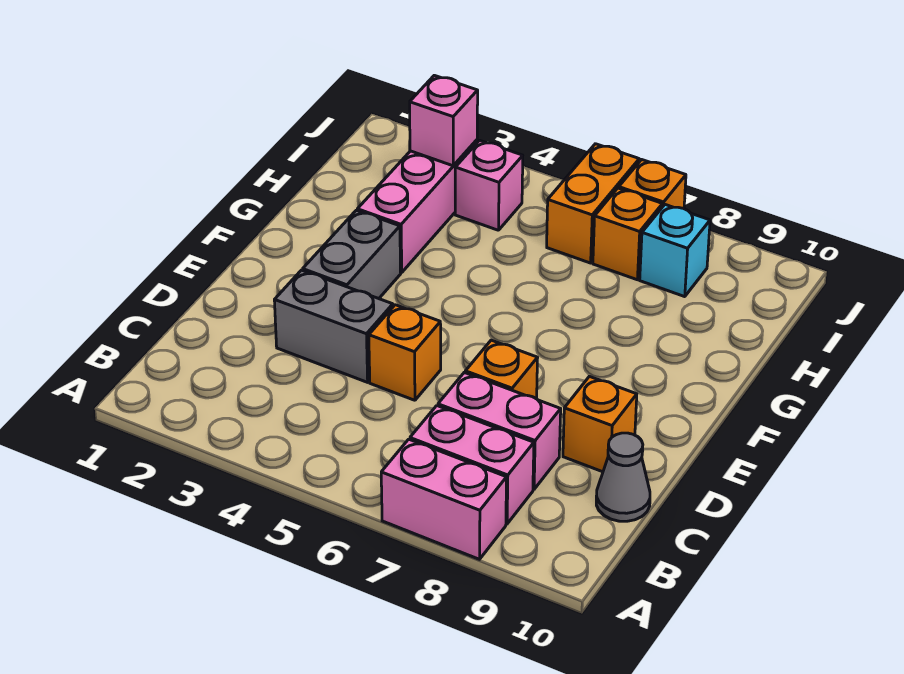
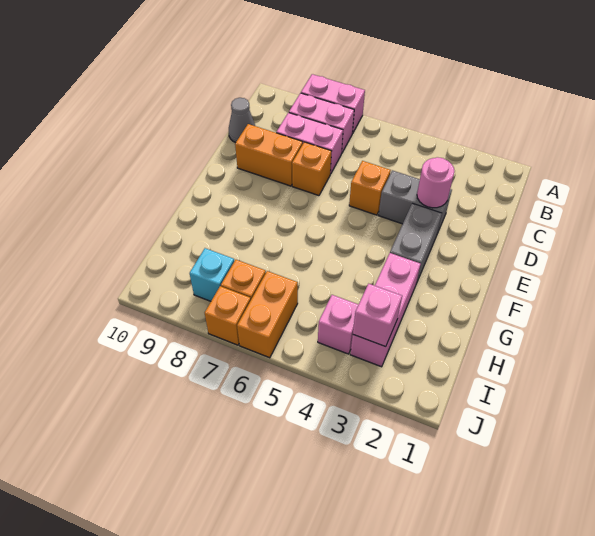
none -> pink round brick D3 level 2
orange brick D9 level 1 -> orange brick D8:D9 level 1

